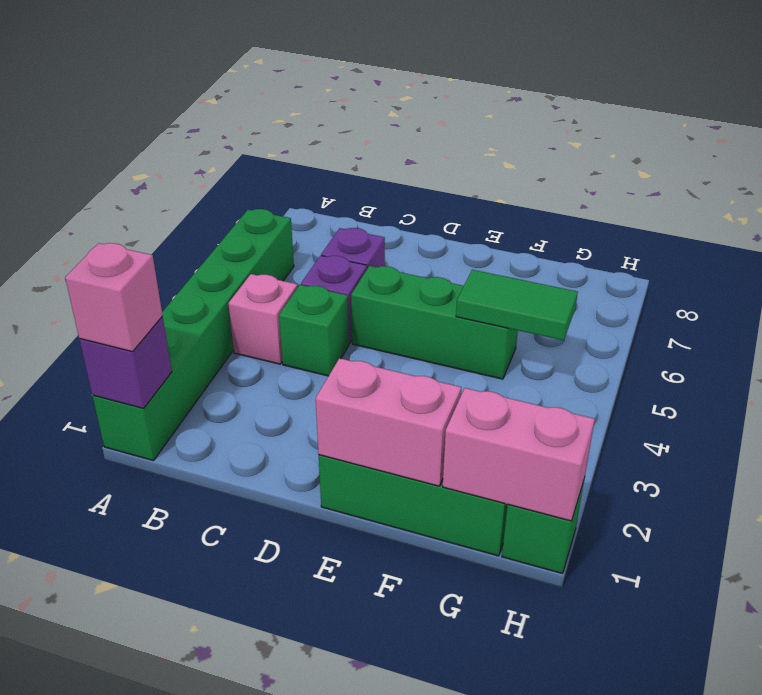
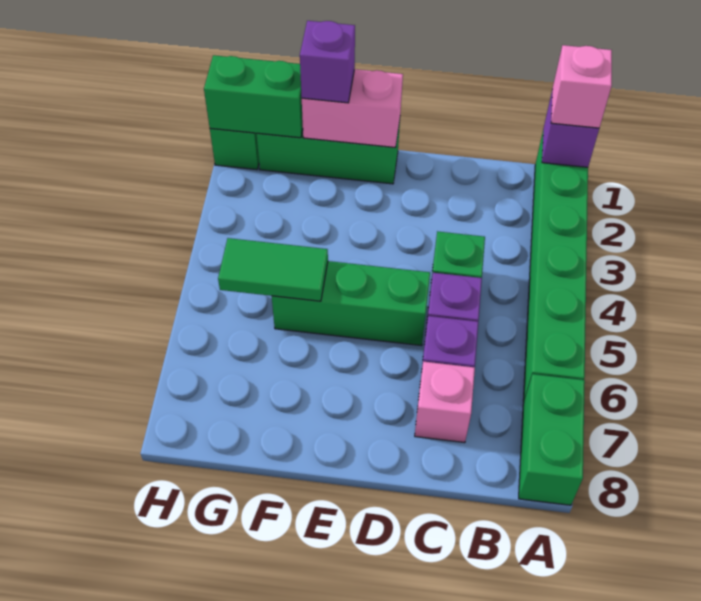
none -> green brick A7:A8 level 1
pink brick B4 level 1 -> pink brick C7 level 1
none -> purple brick F1 level 3
pink brick G1:H1 level 2 -> green brick G1:H1 level 2

